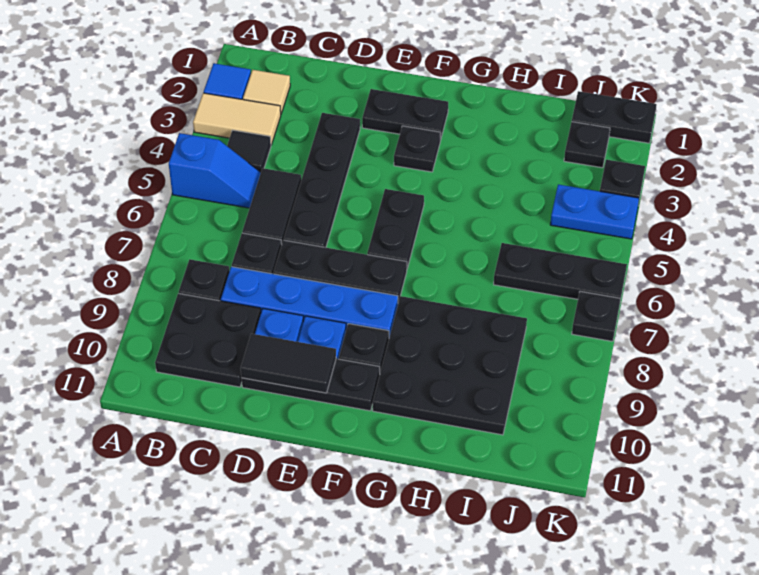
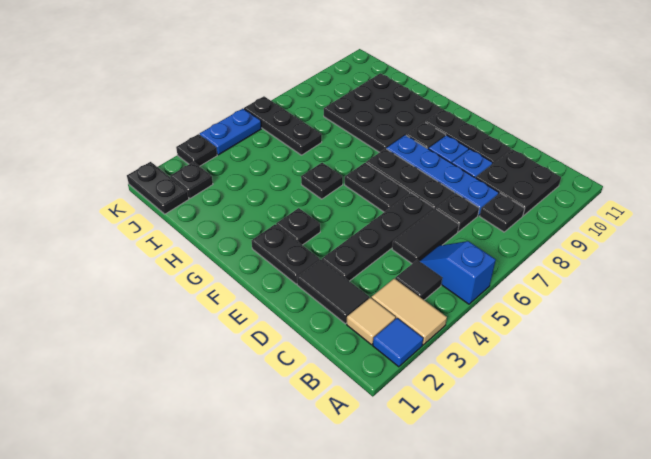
black tile D10:E10 level 2 -> black tile C2:D2 level 1
black plate F5:F6 level 1 -> black plate E6:F6 level 1
blue plate J4:K4 level 1 -> blue plate K4:K5 level 1
black plate K7 level 1 -> black plate G5 level 1

